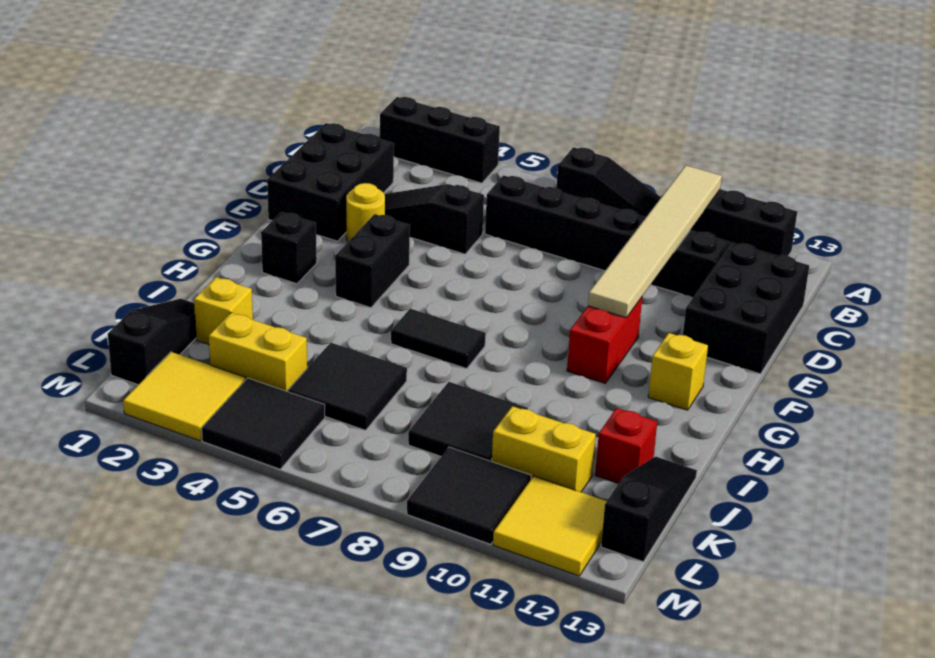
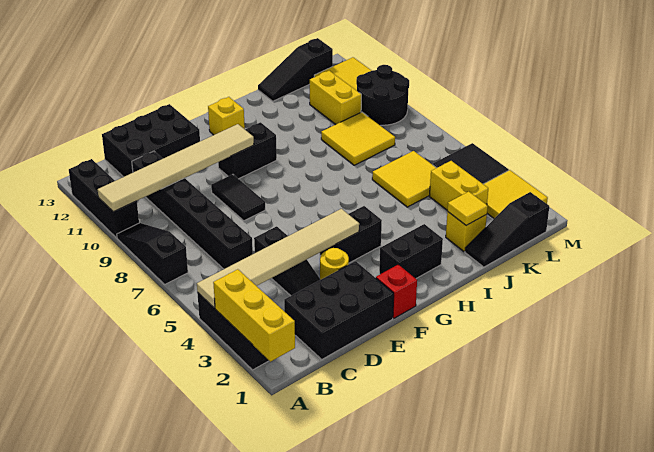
none -> yellow brick A1:A3 level 2
none -> tan tile A4:F4 level 2
red brick F10:G10 level 1 -> black brick F10:G10 level 1
black brick G2 level 1 -> black brick G2:H2 level 1
black tile H6:H7 level 1 -> black tile E8:E9 level 1
none -> yellow tile J2 level 2
black tile J5:K6 level 1 -> yellow tile J5:K6 level 1
black tile J8:K9 level 1 -> yellow tile J8:K9 level 1
red brick J12 level 1 -> red brick F1 level 1
black tile L9:M10 level 1 -> black round brick L9:M10 level 1

